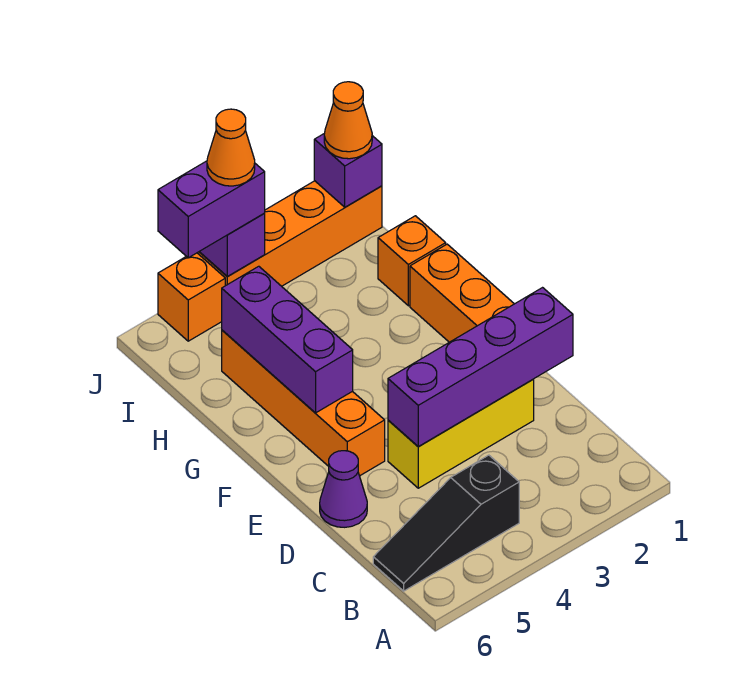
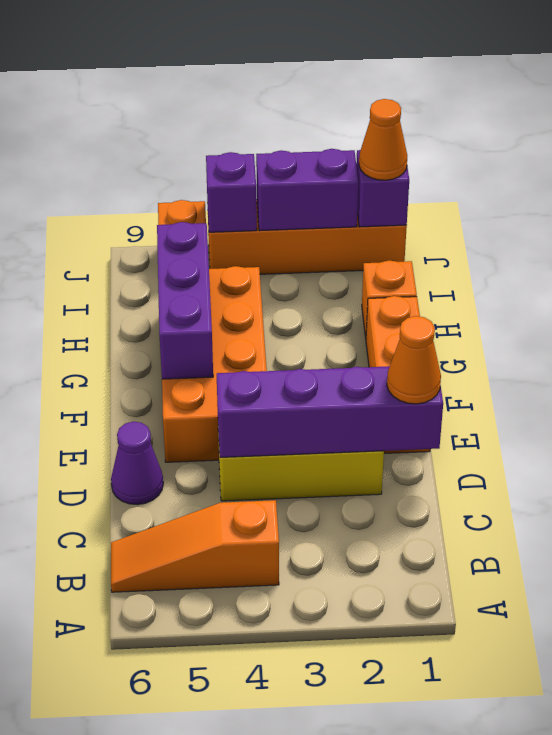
black slope B4:B6 level 1 top 4 -> orange slope B4:B6 level 1 top 4
orange brick E5:H5 level 1 -> orange brick E4:H5 level 1
purple brick J4:J5 level 3 -> purple brick J2:J3 level 2
orange cone J4 level 4 -> orange cone D1 level 3

